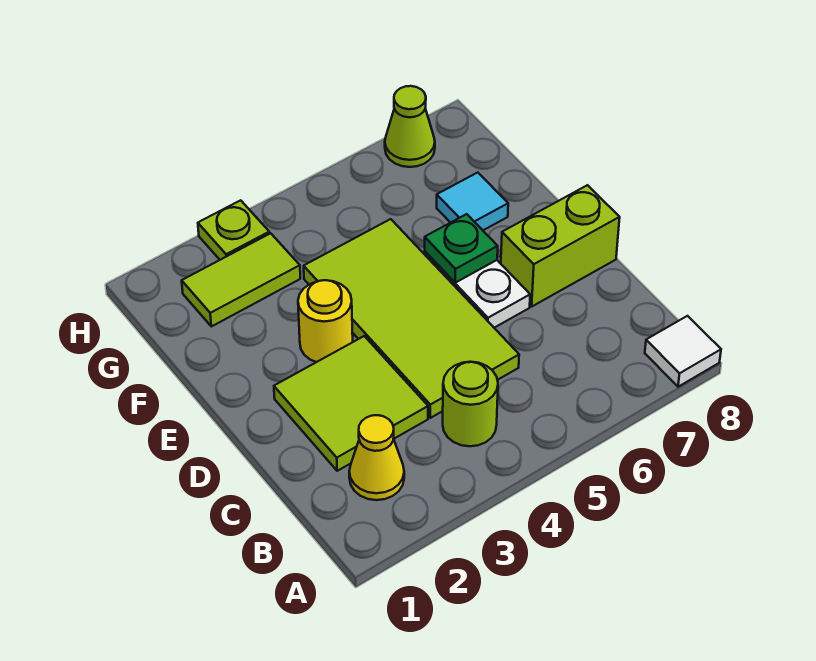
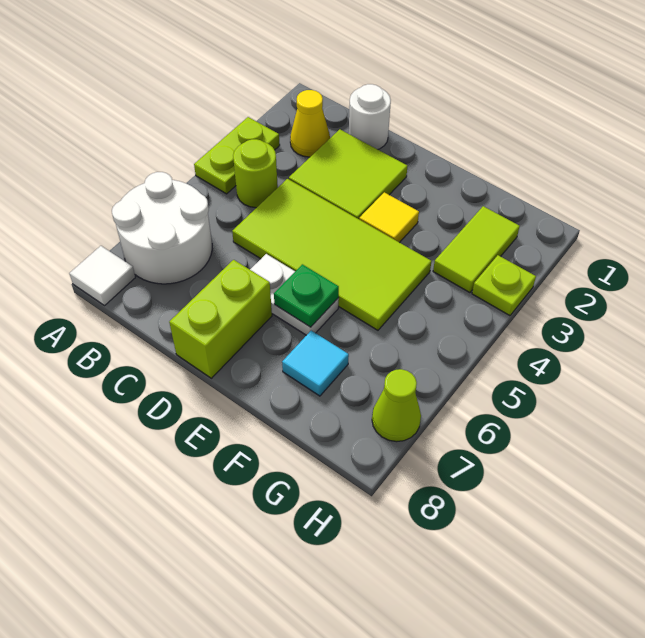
none -> lime plate A3:A4 level 1
none -> white round brick A6:B7 level 1
none -> white round brick C1 level 1
yellow round brick E3 level 1 -> yellow tile E3 level 1

